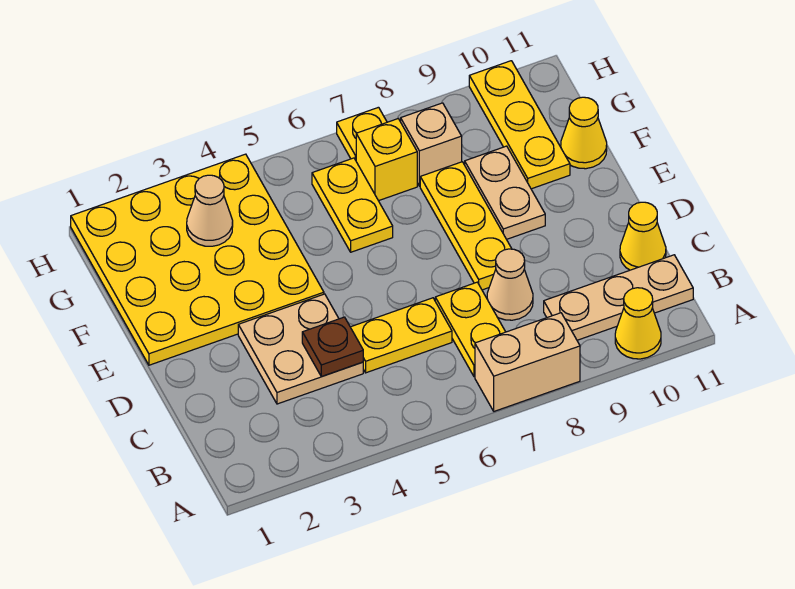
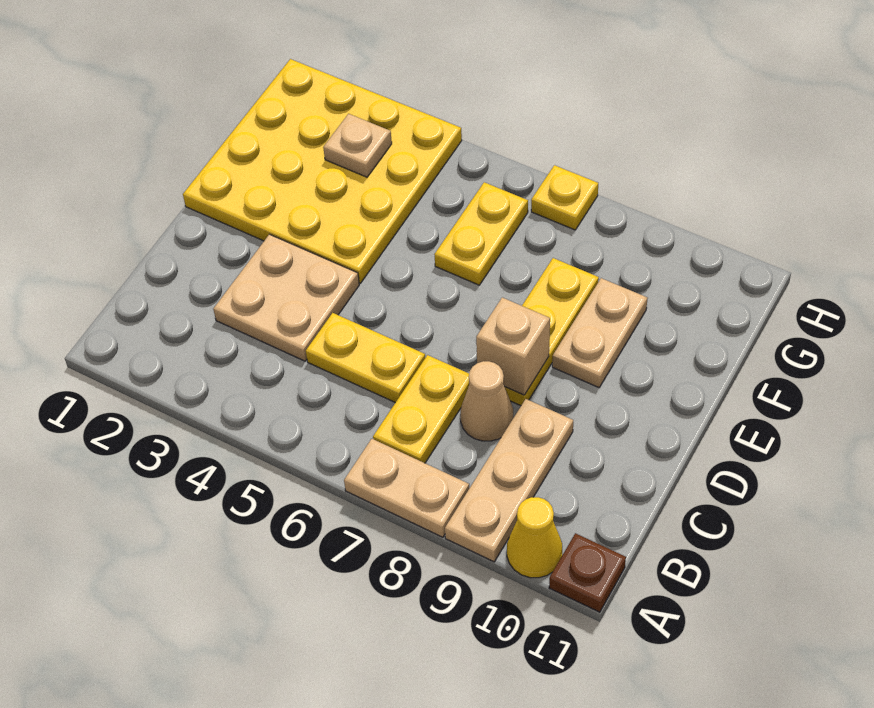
tan brick A7:A8 level 1 -> tan plate A7:A8 level 1
tan plate B9:B11 level 1 -> tan plate A9:C9 level 1
brown plate C4 level 2 -> brown plate A11 level 1
yellow cone C11 level 1 -> none
yellow plate F10:H10 level 1 -> none
yellow cone F11 level 1 -> none
tan cone G3 level 2 -> tan plate G3 level 2
yellow brick G7 level 1 -> none
tan brick G8 level 1 -> tan brick D8 level 2

